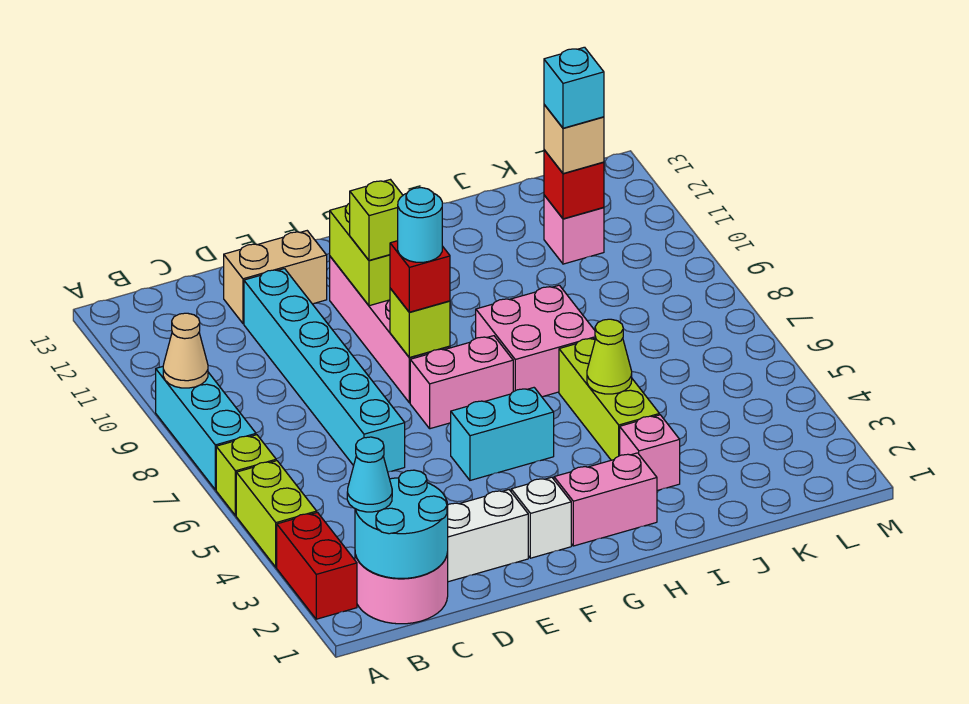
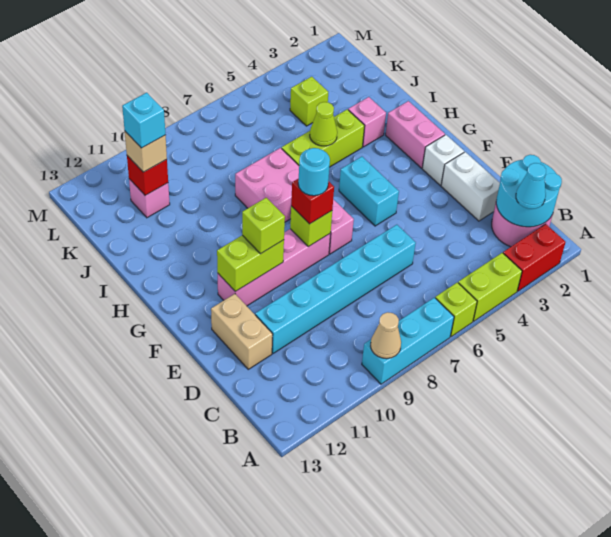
none -> lime brick K4 level 1

